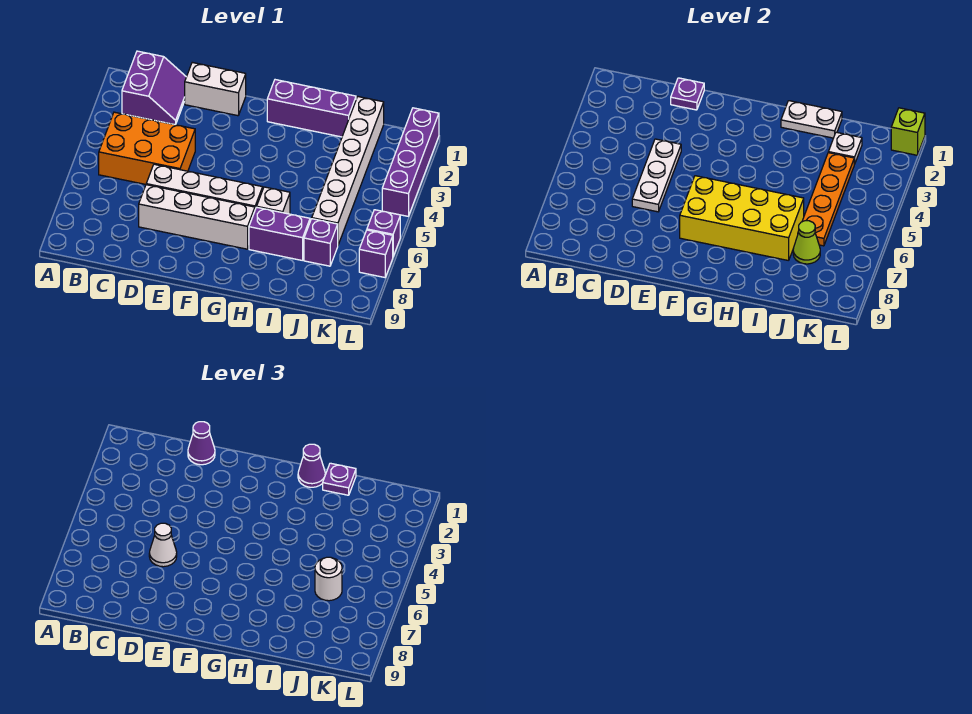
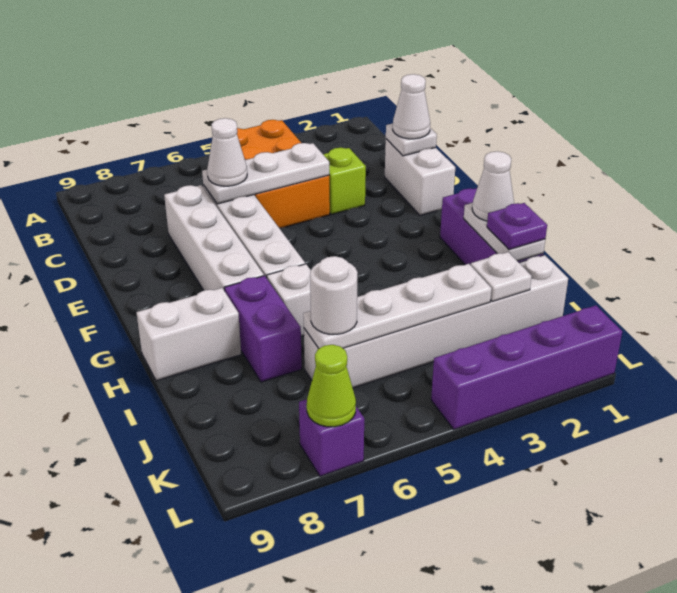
purple slope B1:C2 level 1 top B -> none
purple plate D1 level 2 -> white plate D1 level 2
purple cone D1 level 3 -> white cone D1 level 3
yellow brick F6:I7 level 2 -> none
purple cone H1 level 3 -> white cone H1 level 3
none -> white brick H8:H9 level 1
orange plate J3:J6 level 2 -> white plate J3:J6 level 2
purple brick J7 level 1 -> none
lime cone J7 level 2 -> lime cone L7 level 2
lime brick L1 level 2 -> lime brick D3 level 1
purple brick L6 level 1 -> none

